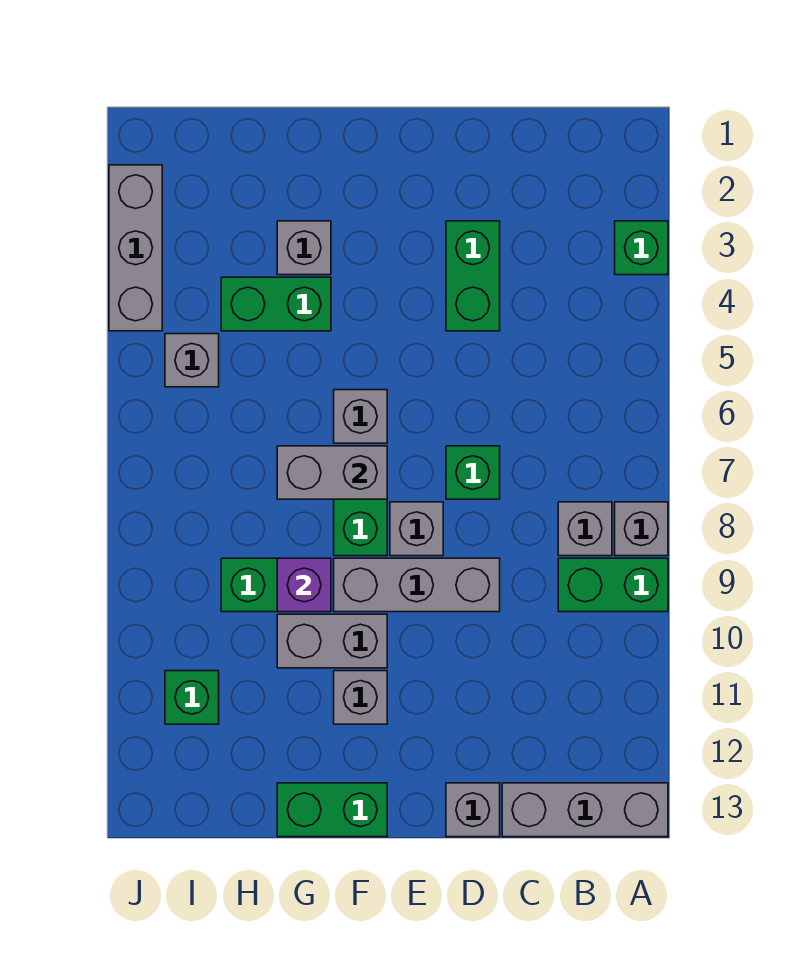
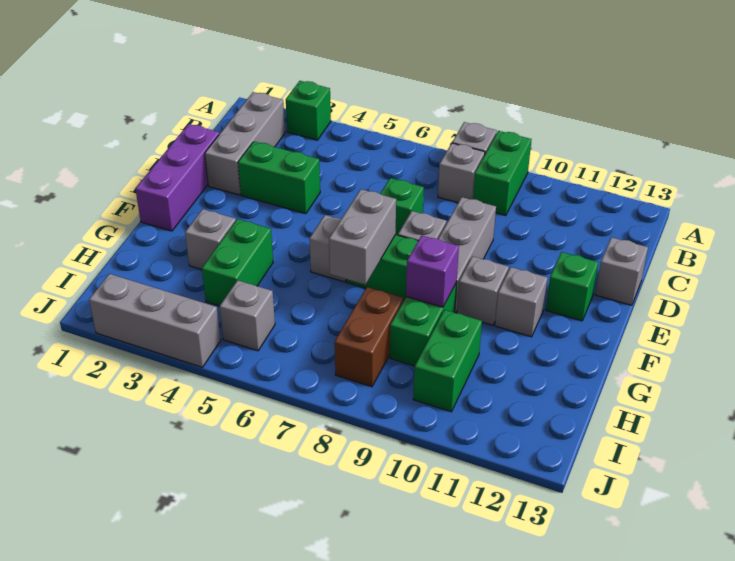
grey brick A13:C13 level 1 -> grey brick B2:D2 level 1
none -> purple brick D1:F1 level 1
grey brick F10:G10 level 1 -> grey brick F10 level 1
green brick F13:G13 level 1 -> green brick H10:I10 level 1
none -> brown brick H8:I8 level 1
green brick I11 level 1 -> green brick E12 level 1

